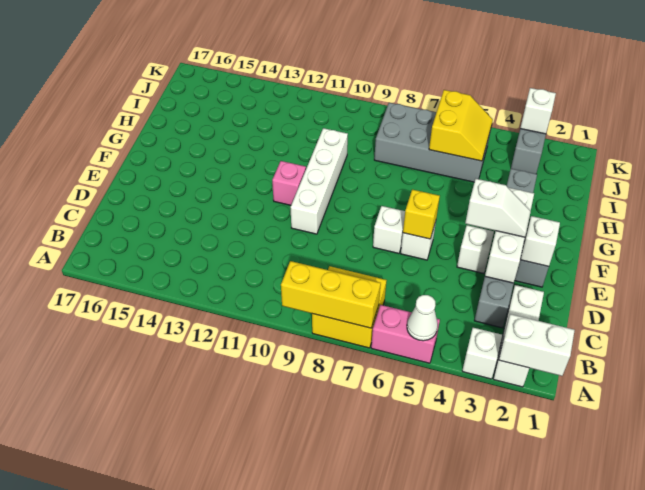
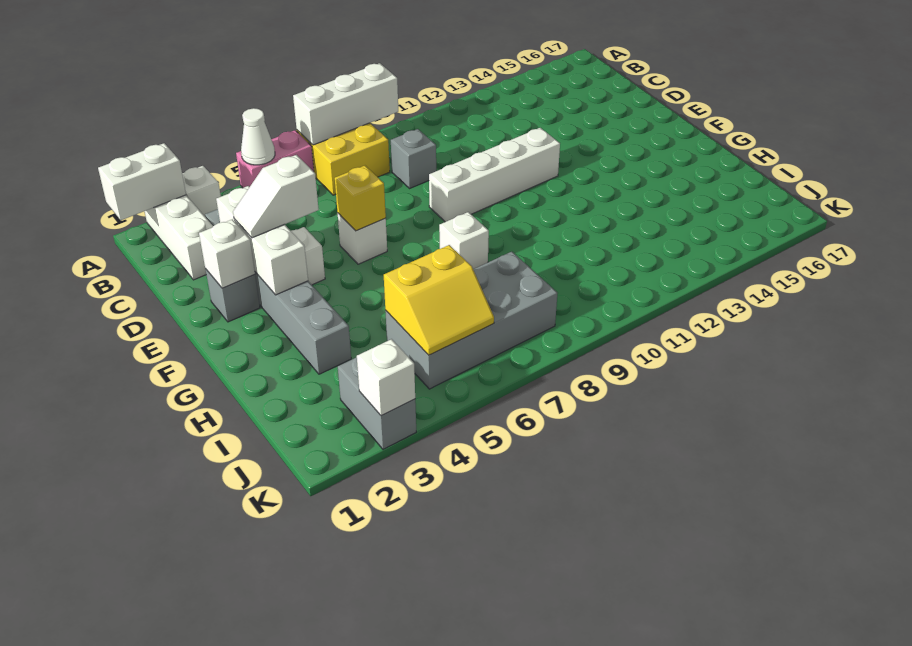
yellow brick A7:A9 level 2 -> white brick A7:A9 level 2
none -> grey brick C9 level 1
white brick E7 level 1 -> white brick G8 level 1
white brick E10:H10 level 1 -> white brick E9:E12 level 1
pink brick F11 level 1 -> none
yellow slope I5:J6 level 2 top 6 -> yellow slope I5:J6 level 2 top I

